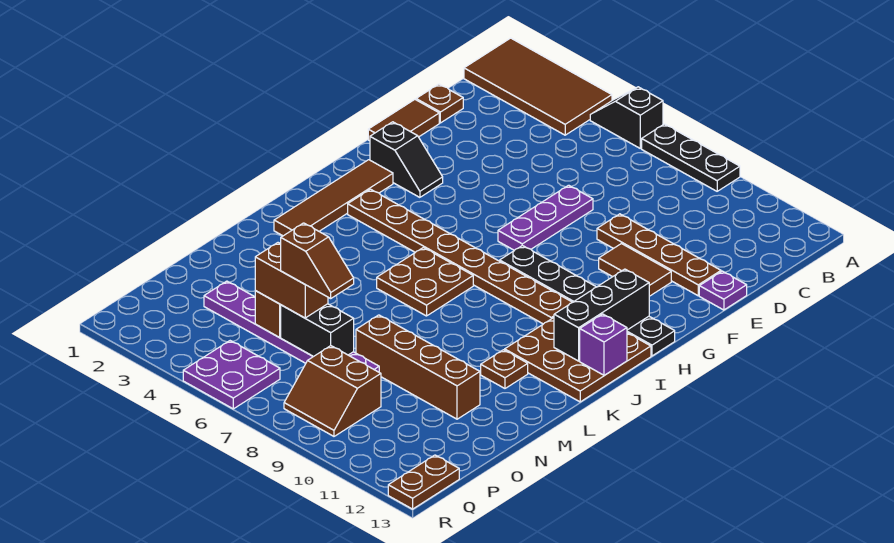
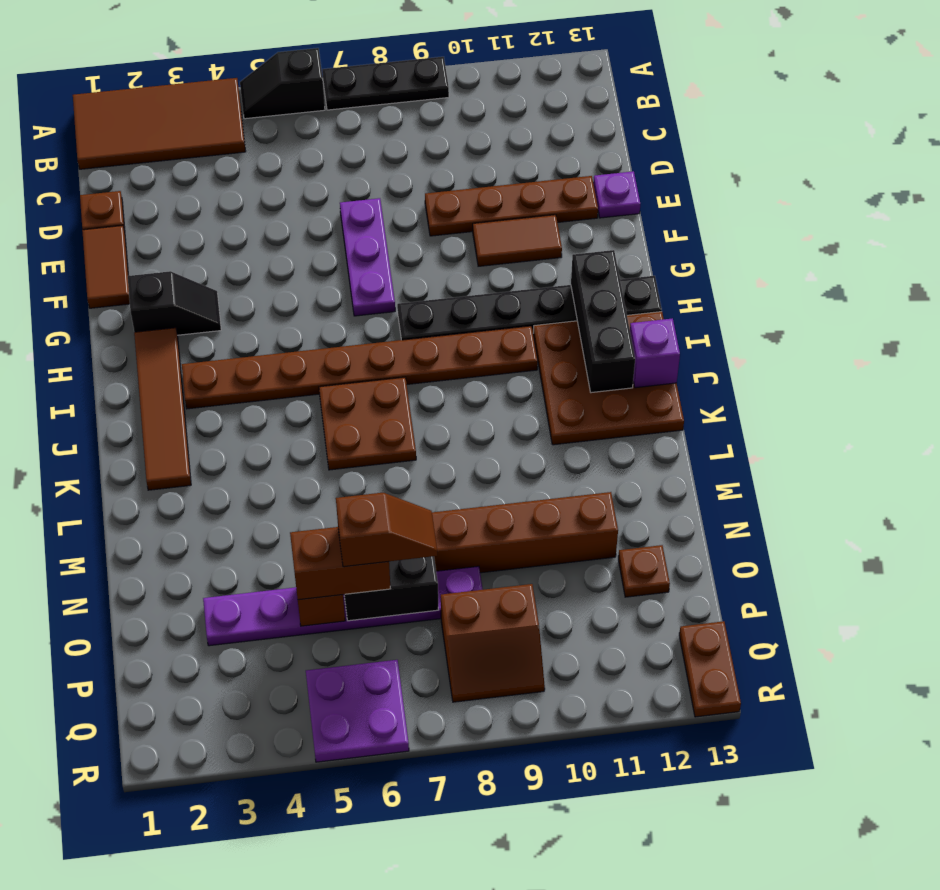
brown plate L11 level 1 -> brown plate O12 level 1

